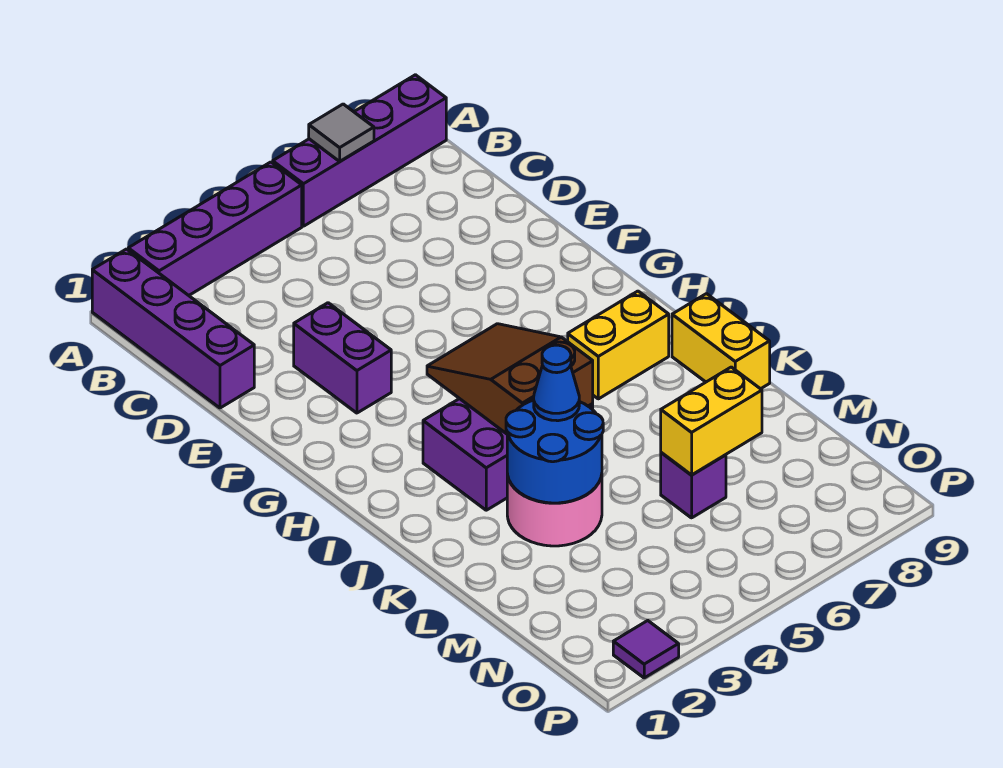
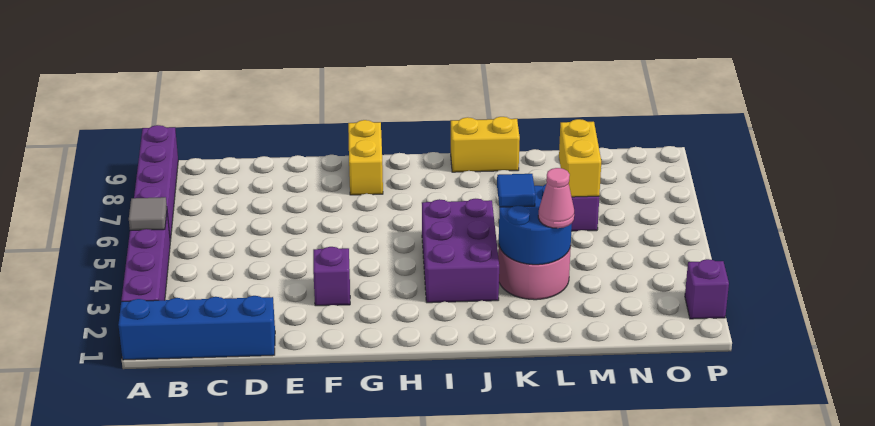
purple brick A1:D1 level 1 -> blue brick A1:D1 level 1
grey tile A7 level 2 -> grey tile A5 level 2
purple brick E3:F3 level 1 -> purple brick F3 level 1
brown slope H4:J5 level 2 top J -> none
yellow brick I7:I8 level 1 -> yellow brick G8:G9 level 1
blue cone K4 level 3 -> blue tile K4 level 3
none -> pink cone L3 level 3
purple tile P2 level 1 -> purple brick P2 level 1

